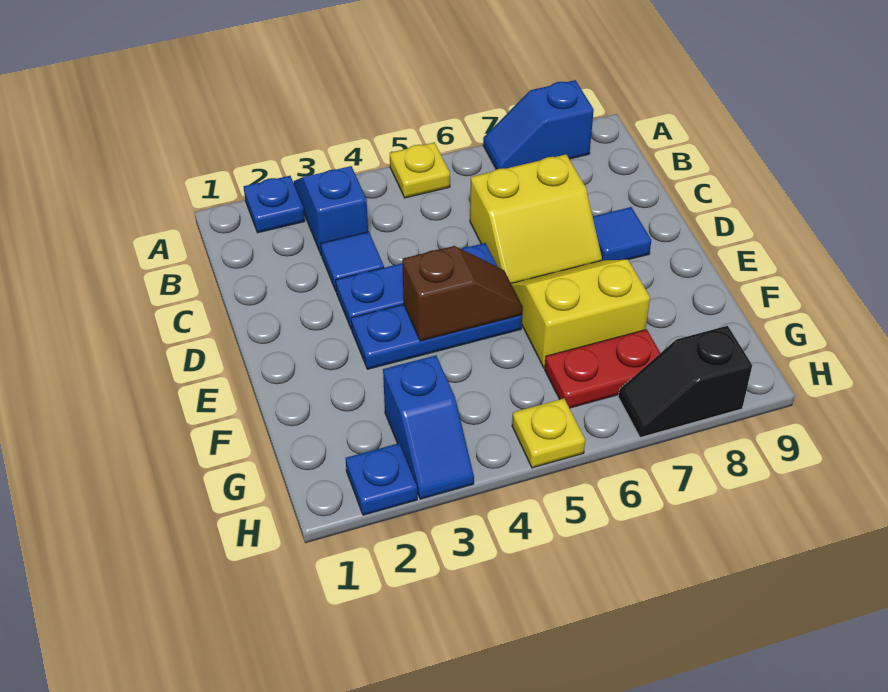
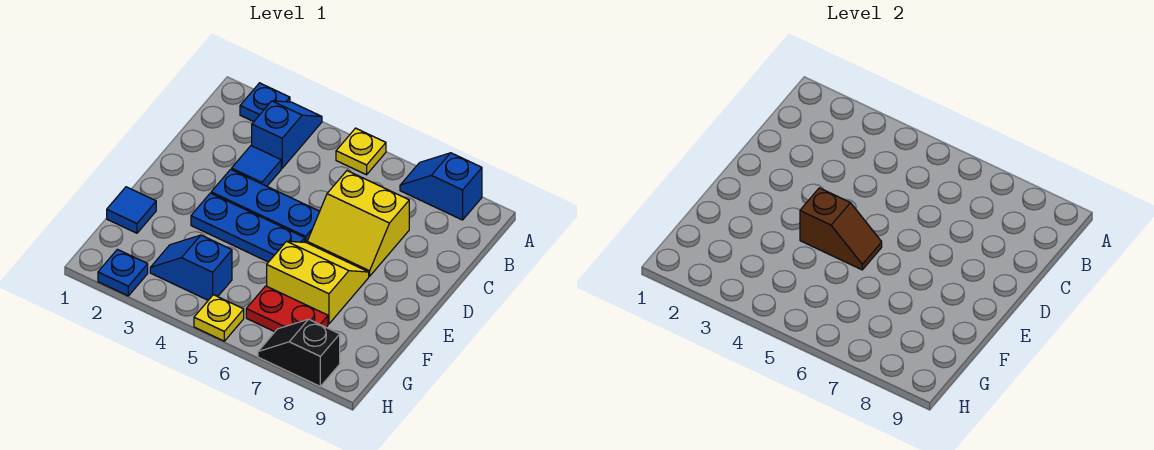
blue tile D8 level 1 -> blue tile F1 level 1
blue slope G3:H3 level 1 top G -> blue slope G3:G4 level 1 top 4

